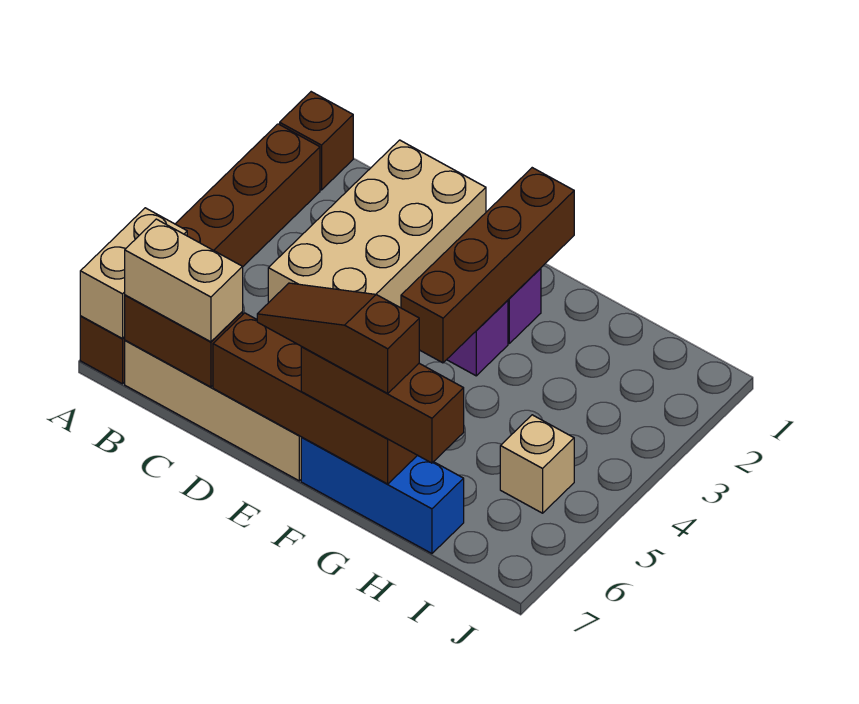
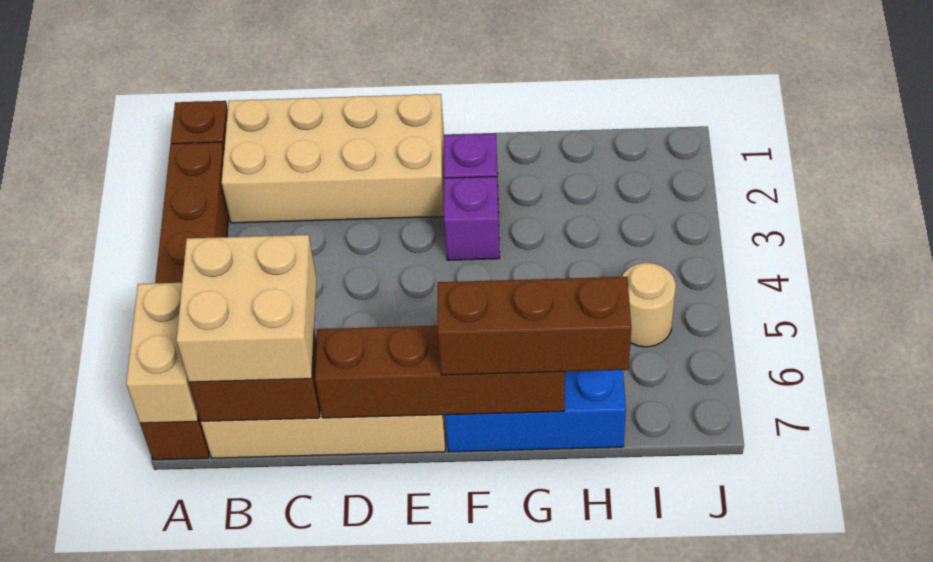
tan brick B7:C7 level 3 -> tan brick B6:C7 level 3
tan brick C1:D4 level 1 -> tan brick B1:E2 level 1
brown slope E7:G7 level 4 top G -> none
brown brick F1:F4 level 2 -> none
tan brick I5 level 1 -> tan round brick I5 level 1

